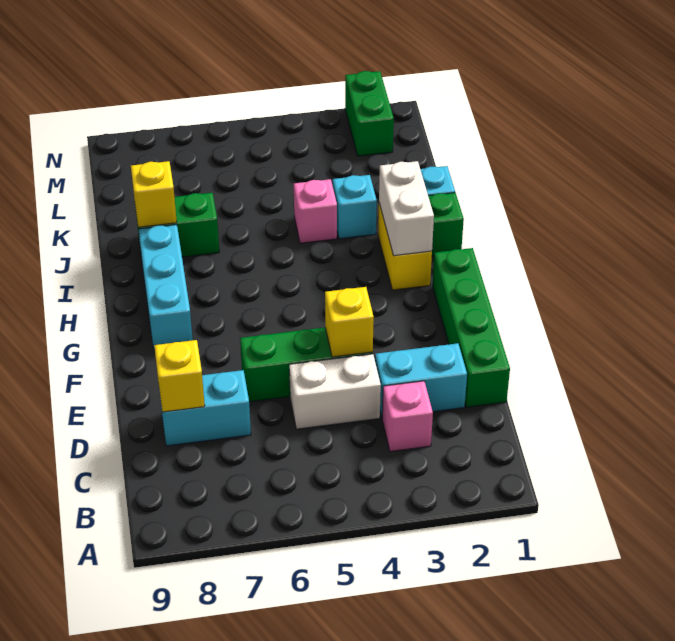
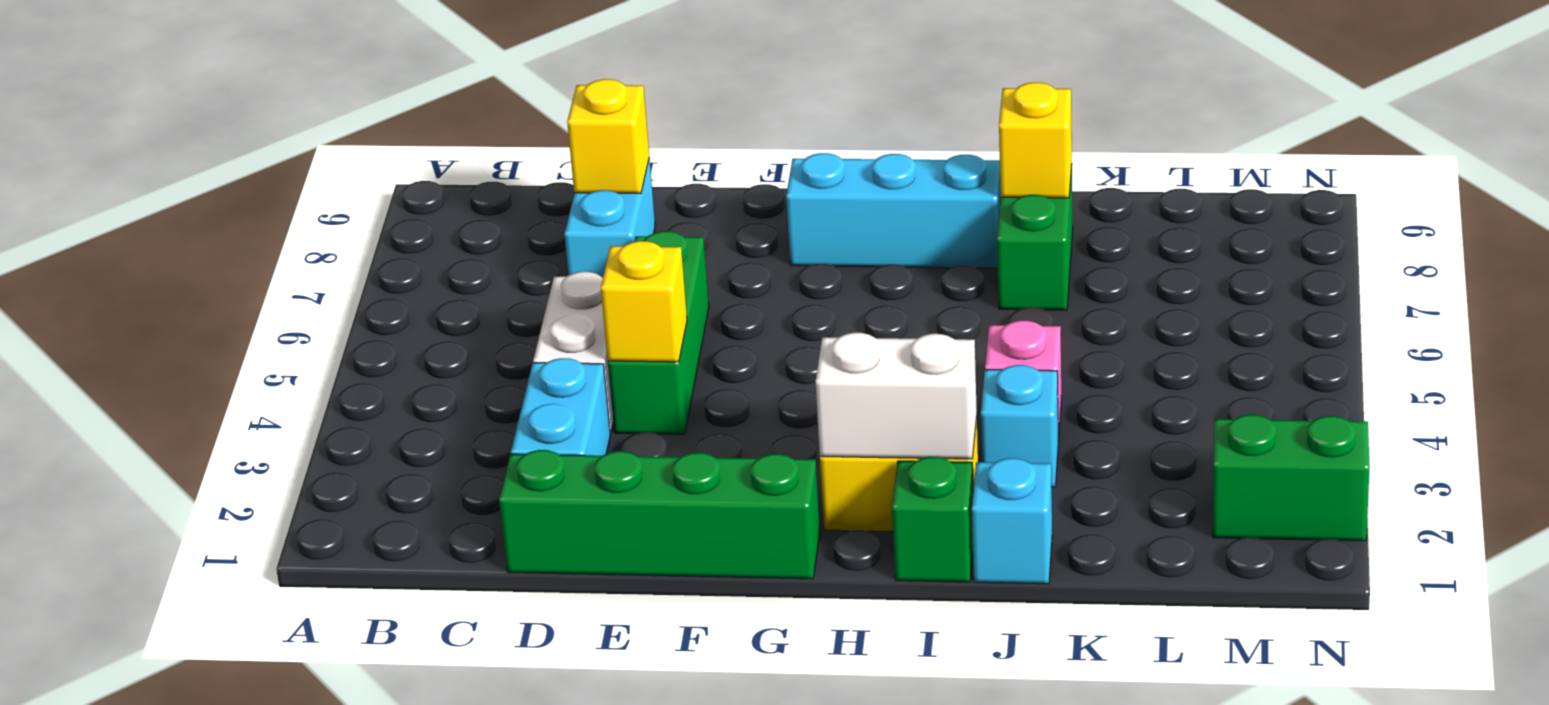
pink brick C3 level 1 -> none

